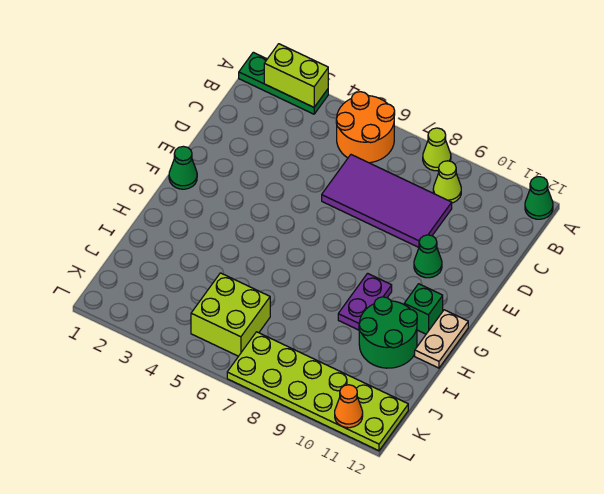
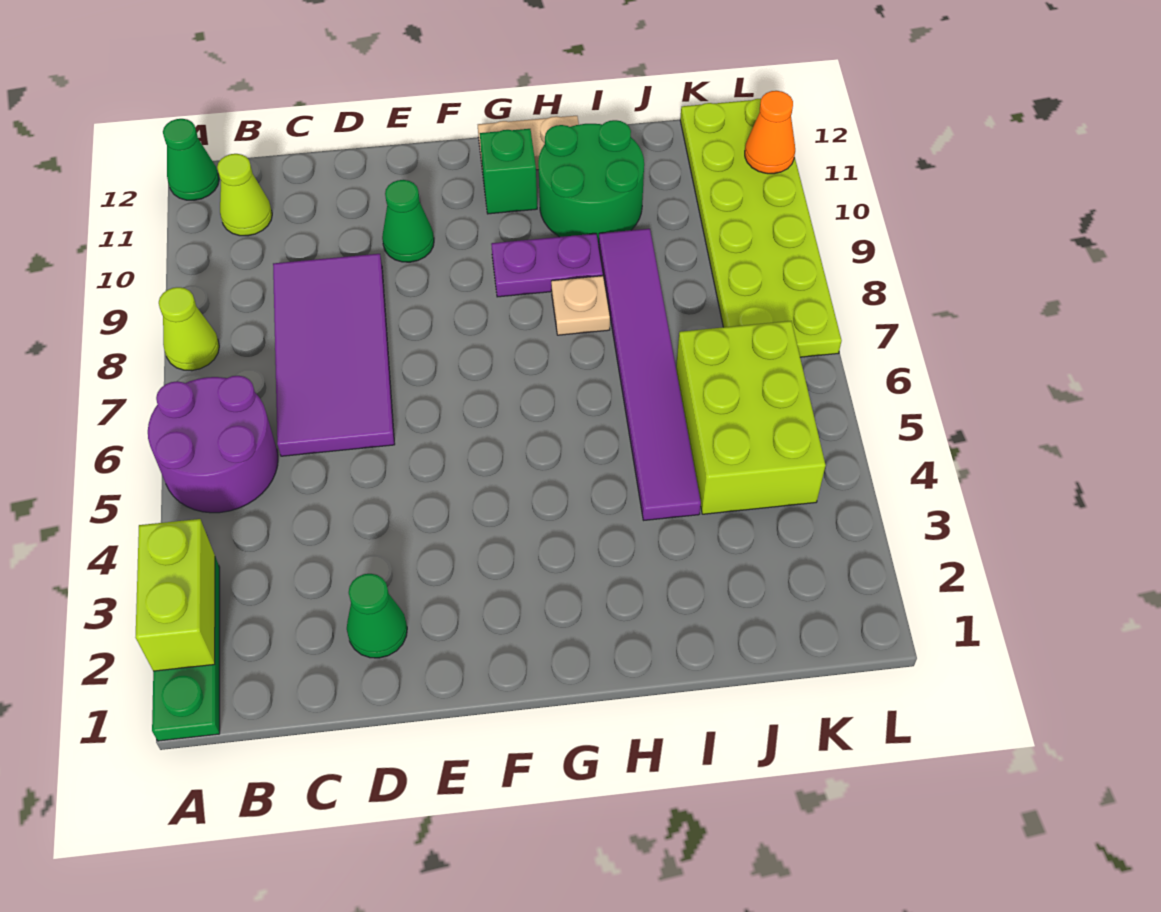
orange round brick A5:B6 level 1 -> purple round brick A5:B6 level 1
lime cone B9 level 1 -> lime cone B11 level 1
green cone F1 level 1 -> green cone D2 level 1
none -> tan plate H8 level 1
none -> purple tile I4:I9 level 1
lime brick J5:K6 level 1 -> lime brick J4:K6 level 1

